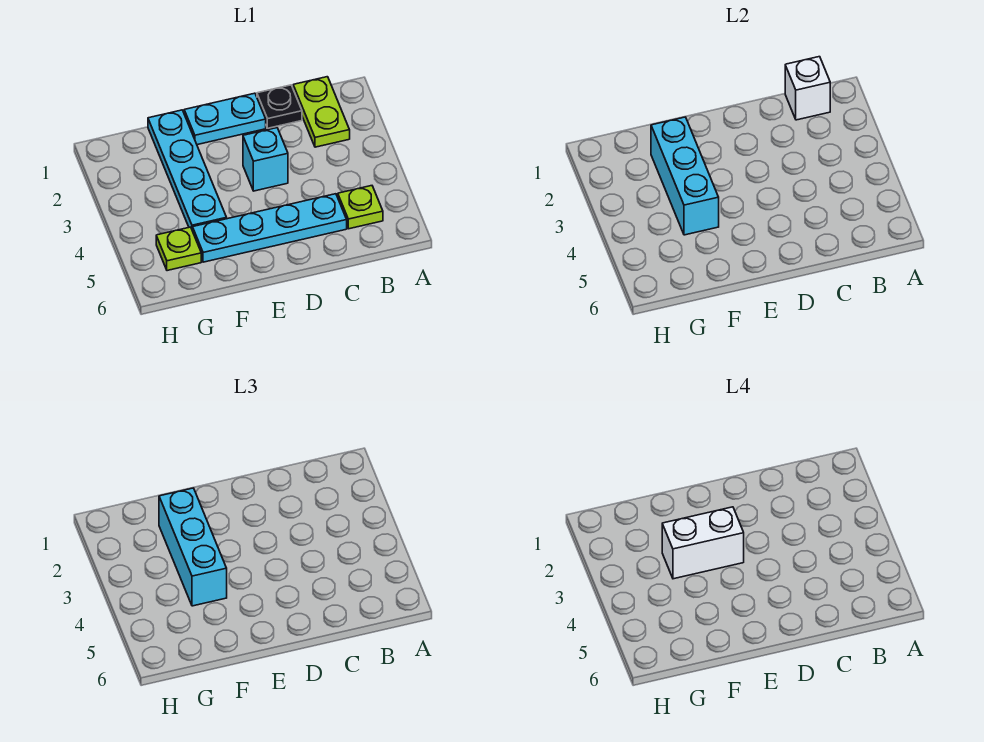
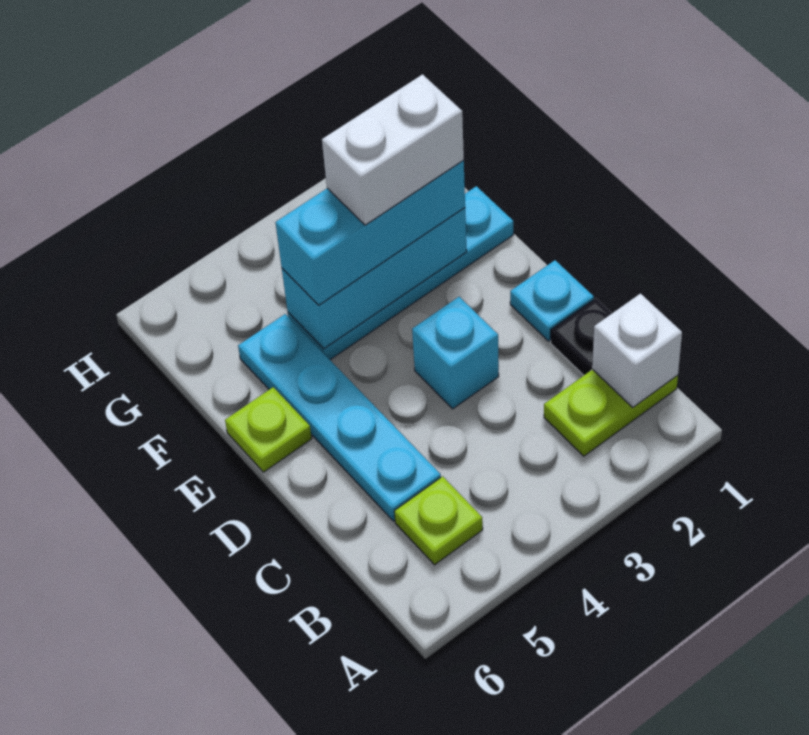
cyan plate D1:E1 level 1 -> cyan plate D1 level 1
white brick E3:F3 level 4 -> white brick F2:F3 level 4
lime plate G5 level 1 -> lime plate E6 level 1

